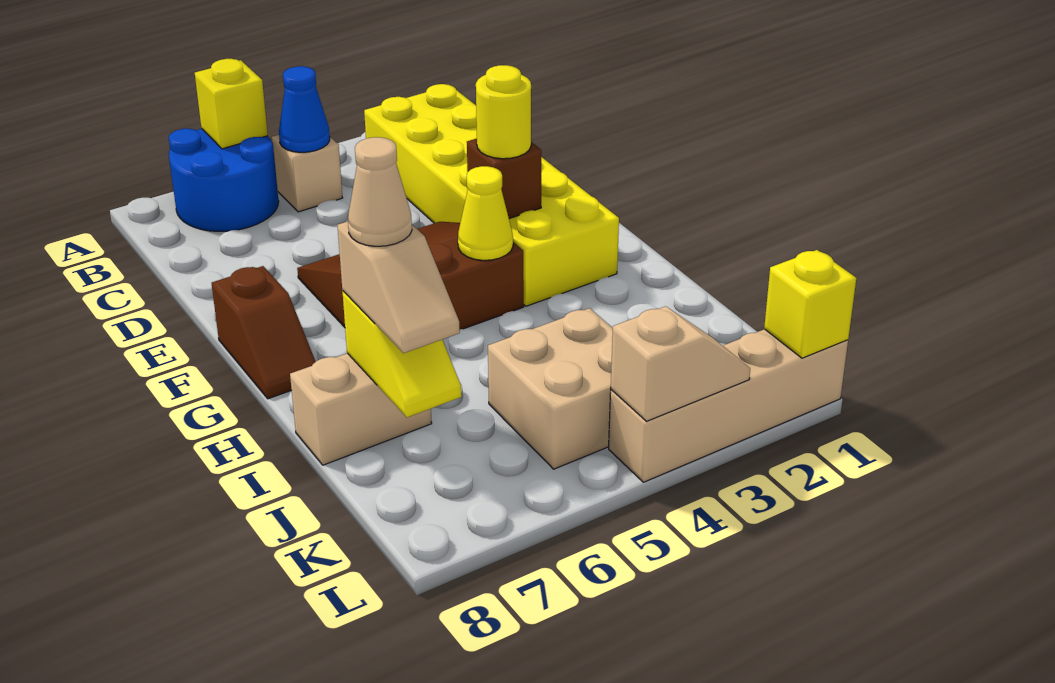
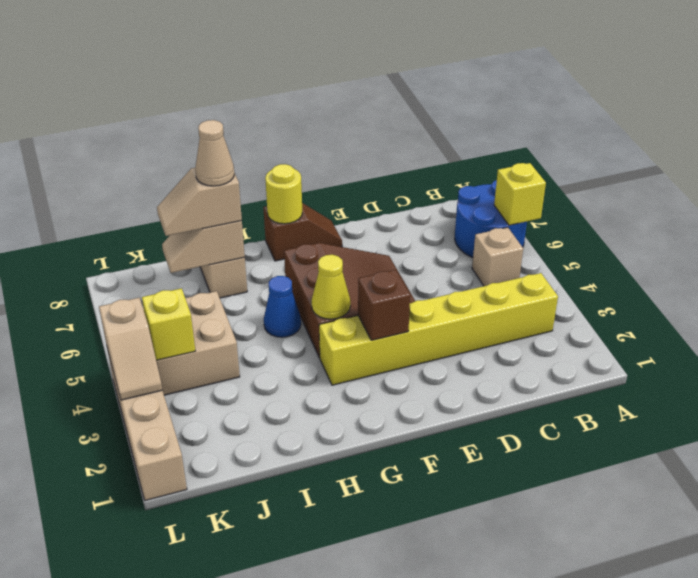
yellow brick B2:G3 level 1 -> yellow brick B3:G3 level 1
blue cone B5 level 2 -> blue cone H5 level 1
yellow round brick F3 level 3 -> yellow round brick G8 level 2
brown slope F8:G8 level 1 top F -> brown slope F8:G8 level 1 top G
yellow slope I7:J7 level 2 top I -> tan slope I7:J7 level 2 top I
yellow brick L1 level 2 -> yellow brick K4 level 2

